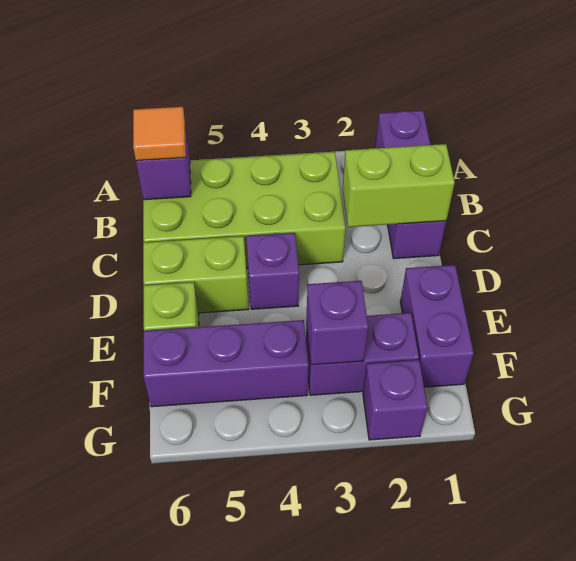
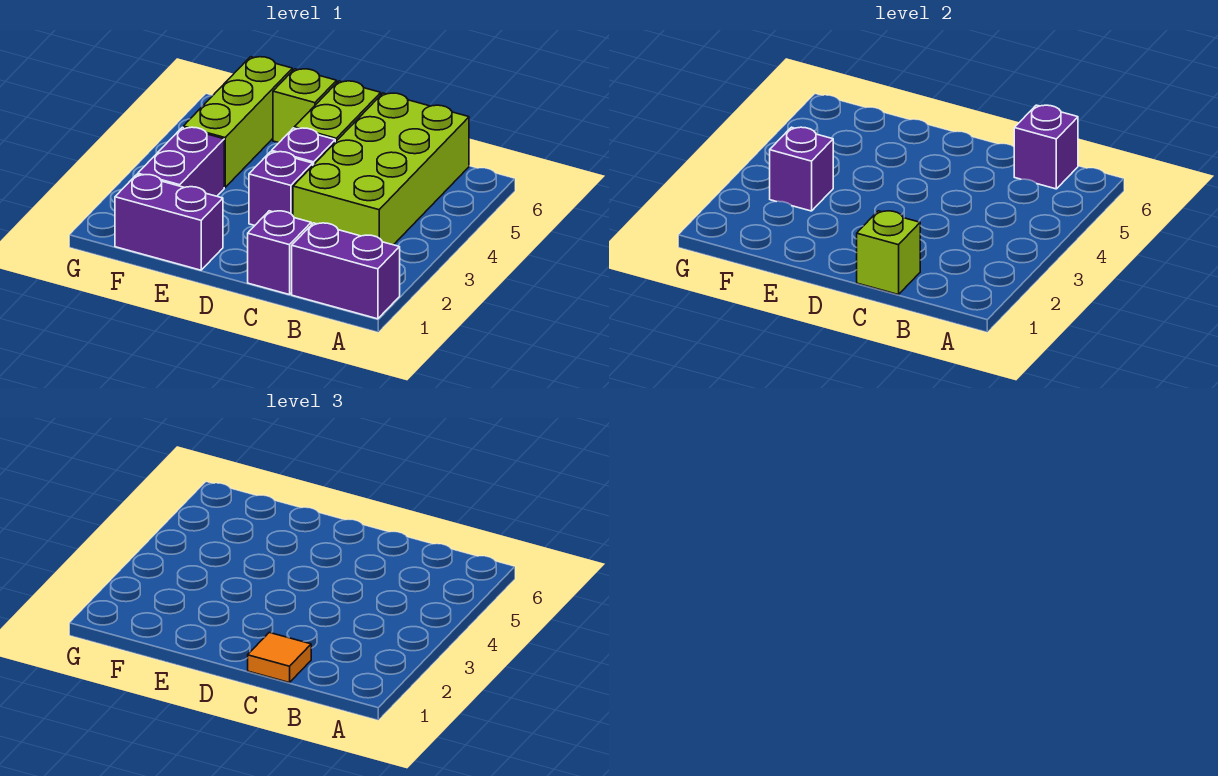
orange tile B6 level 3 -> orange tile C1 level 3
lime brick C1:C2 level 2 -> lime brick C1 level 2
purple brick F4:F6 level 1 -> lime brick F4:F6 level 1
purple brick G2 level 1 -> purple brick D3 level 1

